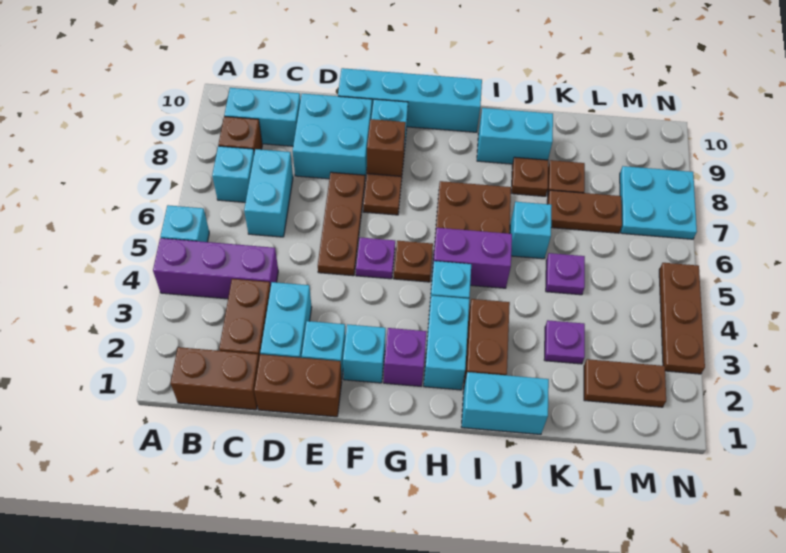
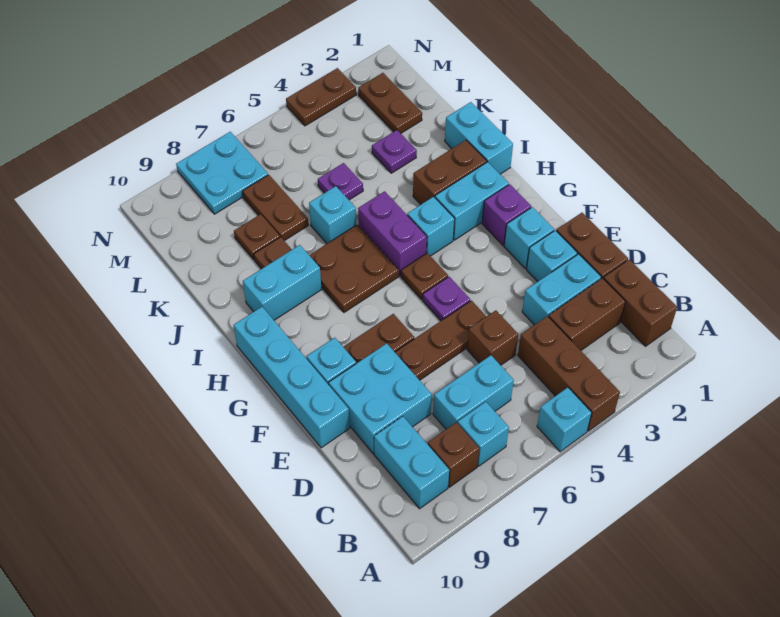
purple brick A4:C4 level 1 -> brown brick A4:C4 level 1
brown brick F8 level 2 -> brown brick D5 level 1
cyan brick I9:J9 level 1 -> cyan brick I8:I9 level 1
brown plate N3:N5 level 1 -> brown plate N3:N4 level 1

